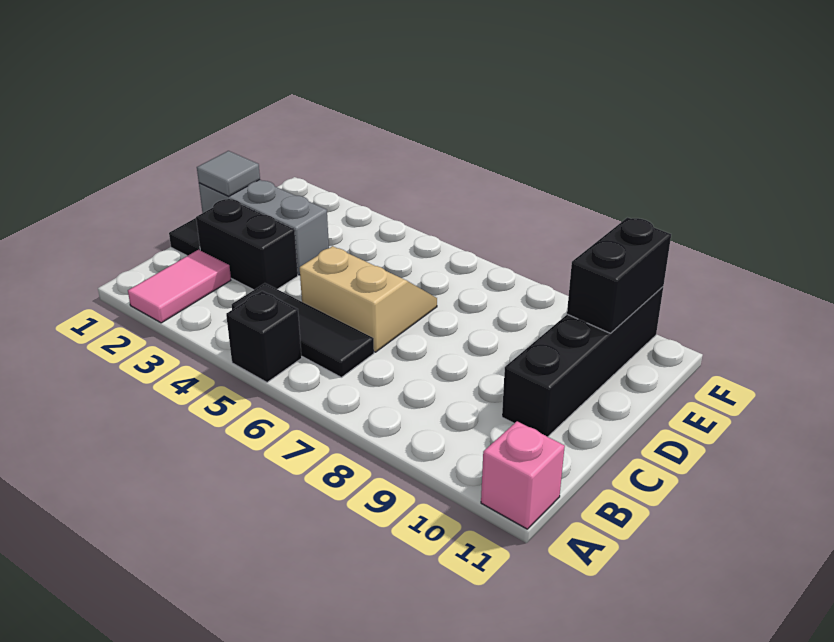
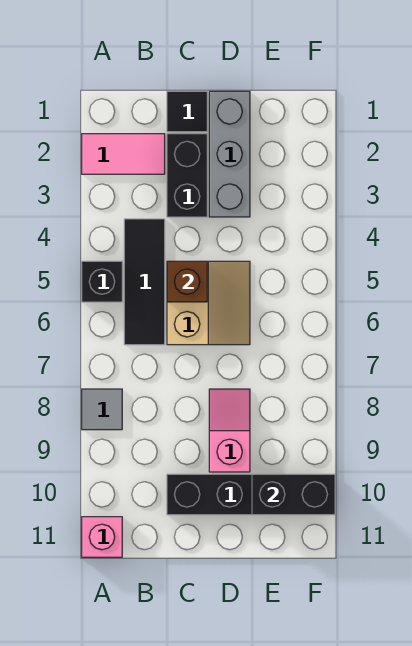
none -> brown brick C5 level 2
grey tile D1 level 2 -> grey tile A8 level 1
none -> pink slope D8:D9 level 1 top 9

